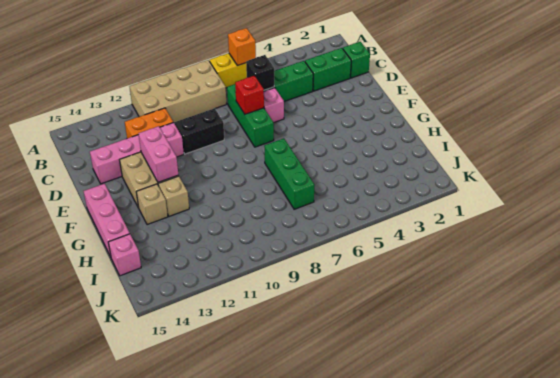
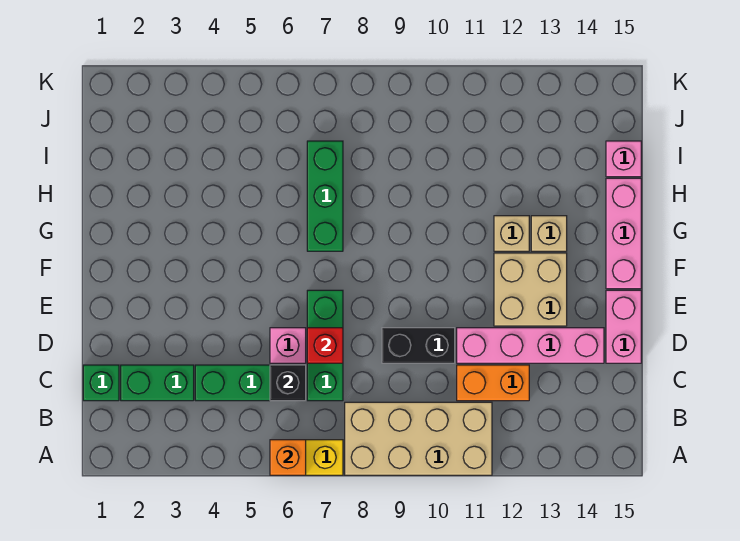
pink brick E12:F12 level 2 -> pink brick D15:E15 level 1

